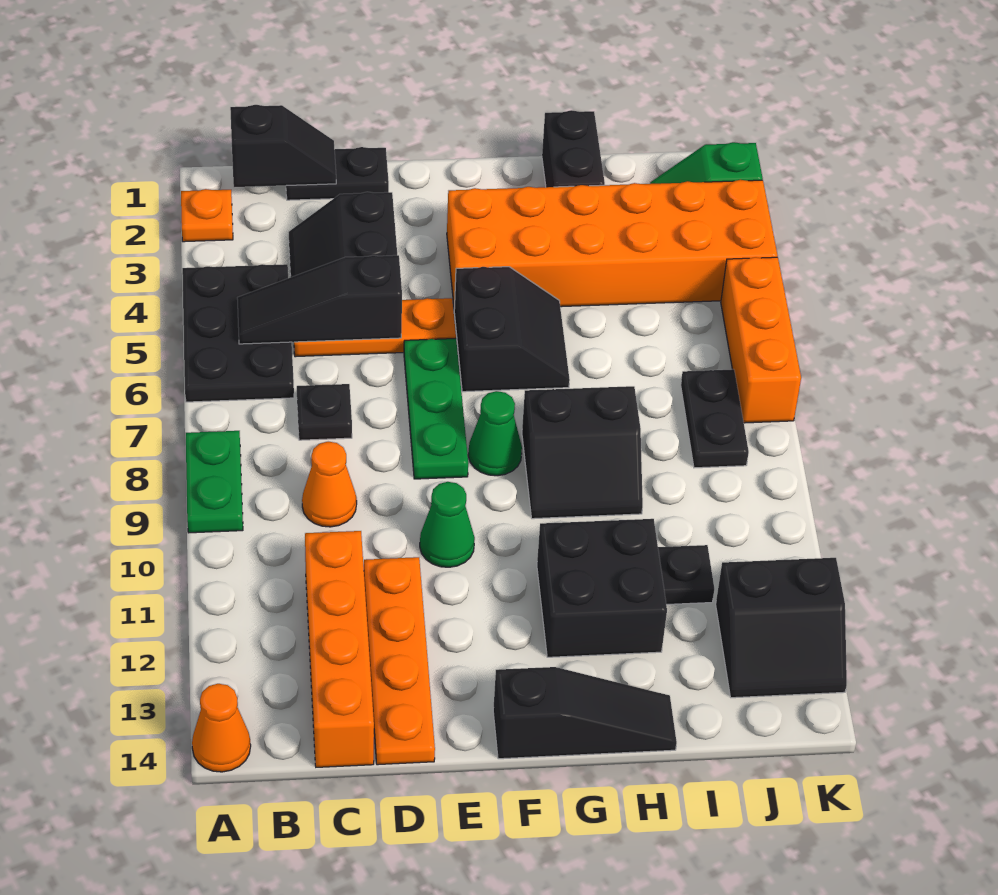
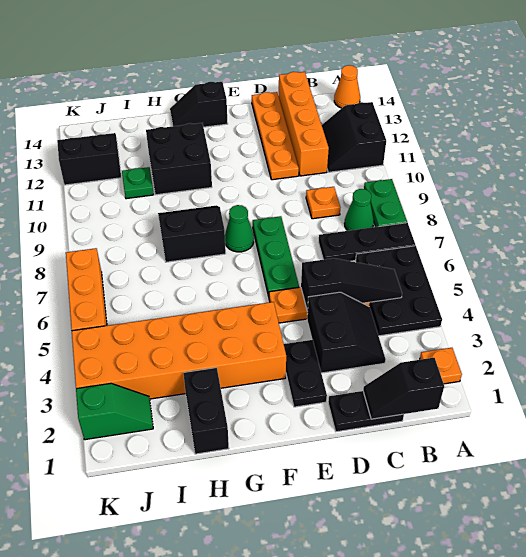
black plate C7 level 1 -> black plate A7:C7 level 1
orange cone C9 level 1 -> orange plate C9 level 1
green cone E10 level 1 -> green cone B8 level 1
black slope F5:G6 level 1 top F -> black slope A11:B12 level 1 top A
black slope F14:H14 level 1 top F -> black slope F14:G14 level 1 top F
black plate I11 level 1 -> green plate I11 level 1
black plate J7:J8 level 1 -> black plate E2:E3 level 1

